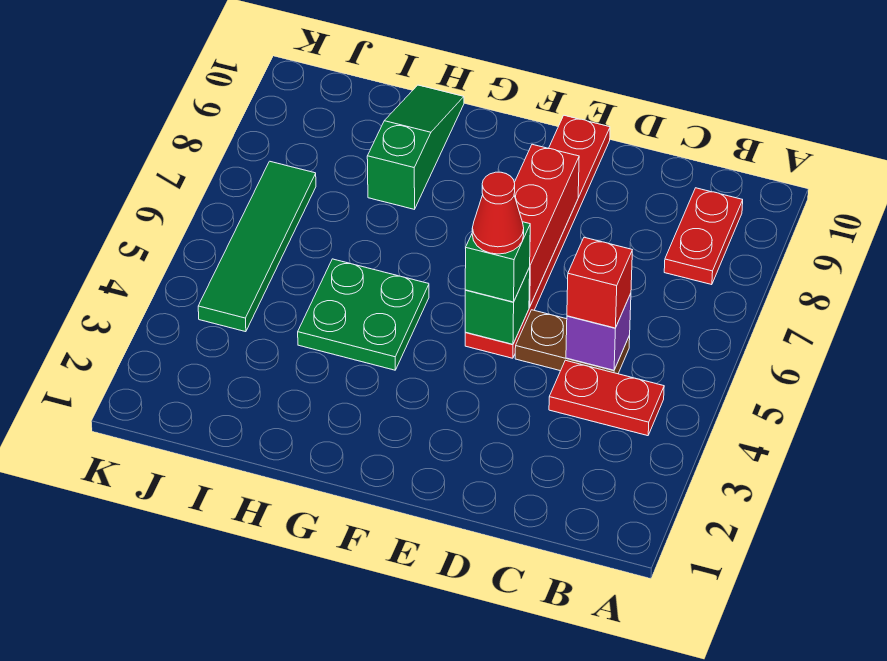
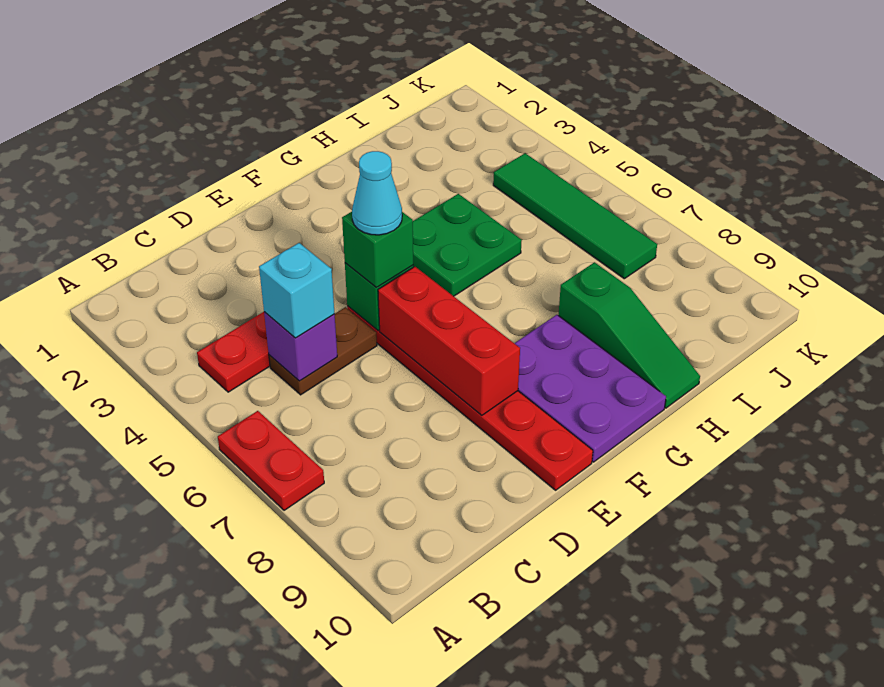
red plate B8:B9 level 1 -> red plate A6:A7 level 1
red brick C5 level 3 -> cyan brick C5 level 3
red cone E5 level 4 -> cyan cone E5 level 4
none -> purple plate F8:G10 level 1

